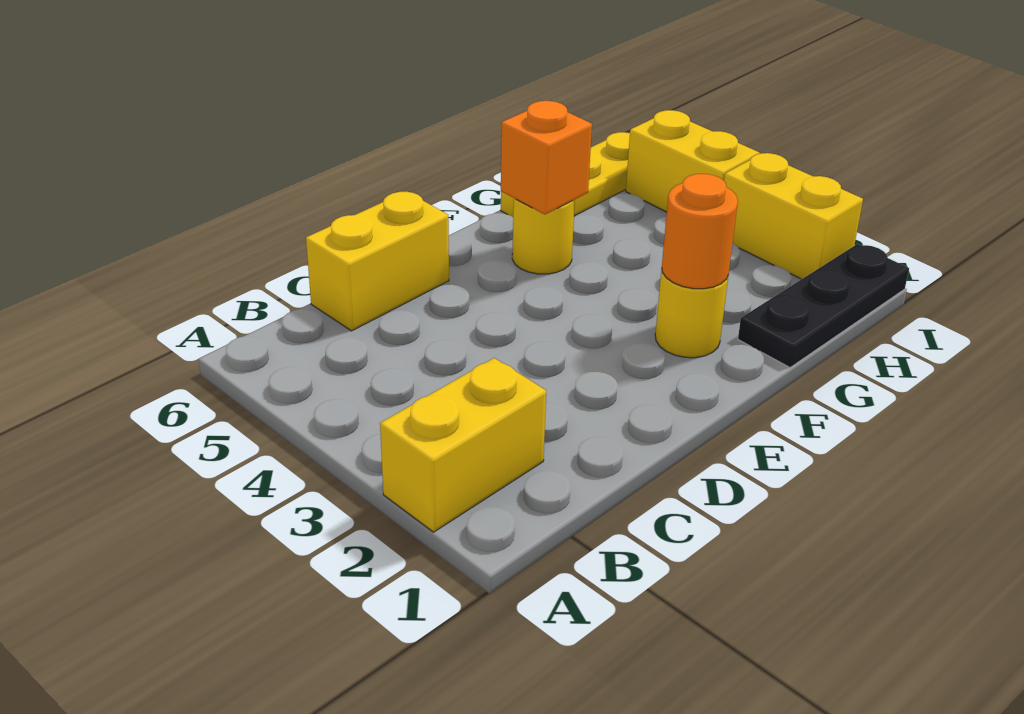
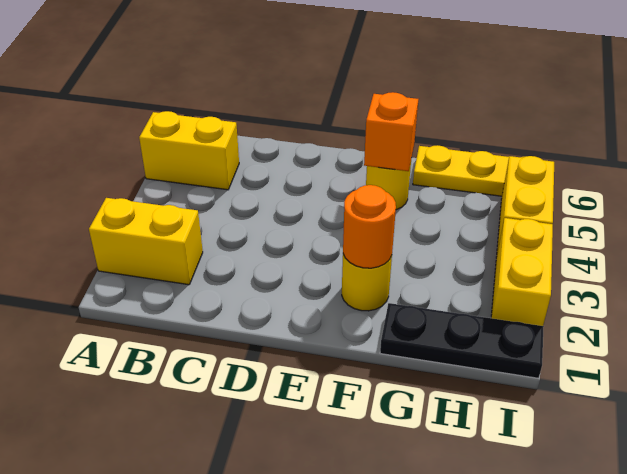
yellow brick C6:D6 level 1 -> yellow brick A5:B5 level 1

